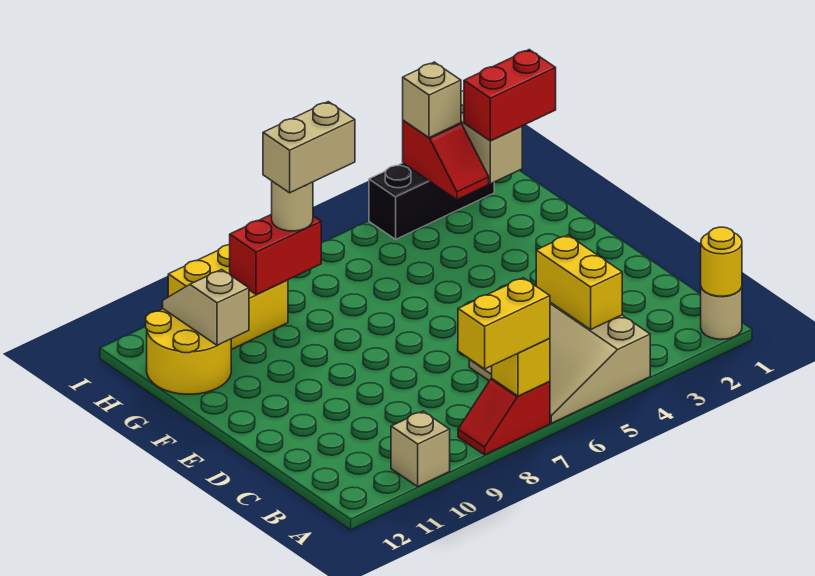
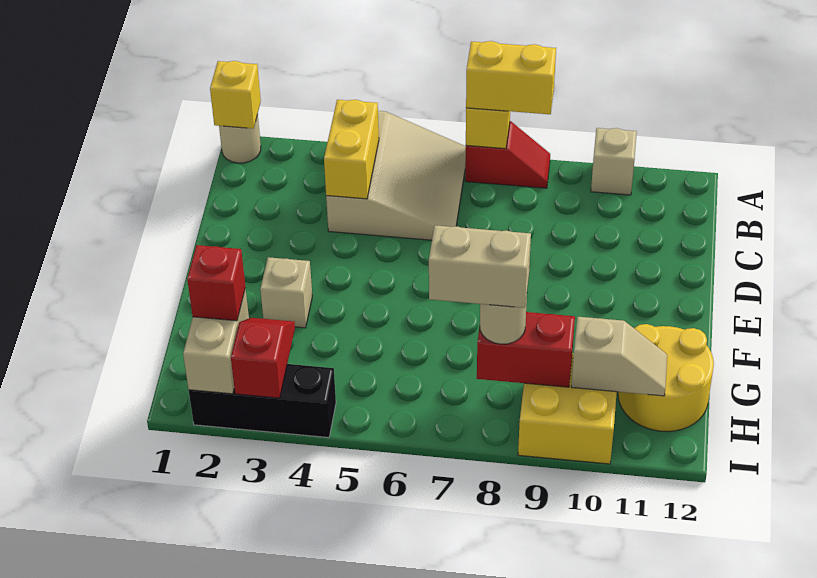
yellow round brick A1 level 2 -> yellow brick A1 level 2
tan slope G11:H11 level 2 top G -> tan slope H10:H11 level 2 top 10
red brick H1:H2 level 3 -> red brick H2 level 3
tan brick I3 level 3 -> tan brick F3 level 1

